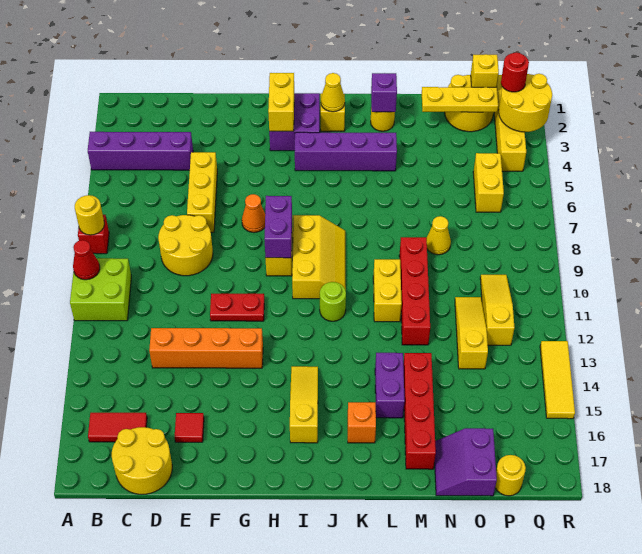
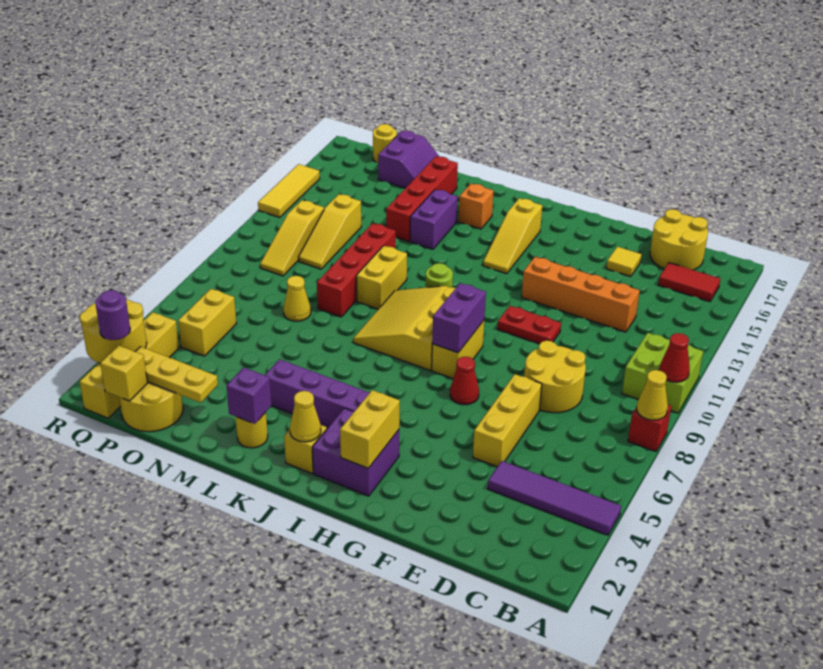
purple brick A4:D4 level 1 -> purple tile A4:D4 level 1
yellow round brick A8 level 2 -> yellow cone A8 level 2
red tile E16 level 1 -> yellow tile E16 level 1
orange cone G7 level 1 -> red cone G7 level 1
yellow slope I8:J10 level 1 top I -> yellow slope I8:K10 level 1 top I
red round brick Q2 level 3 -> purple round brick Q2 level 3

